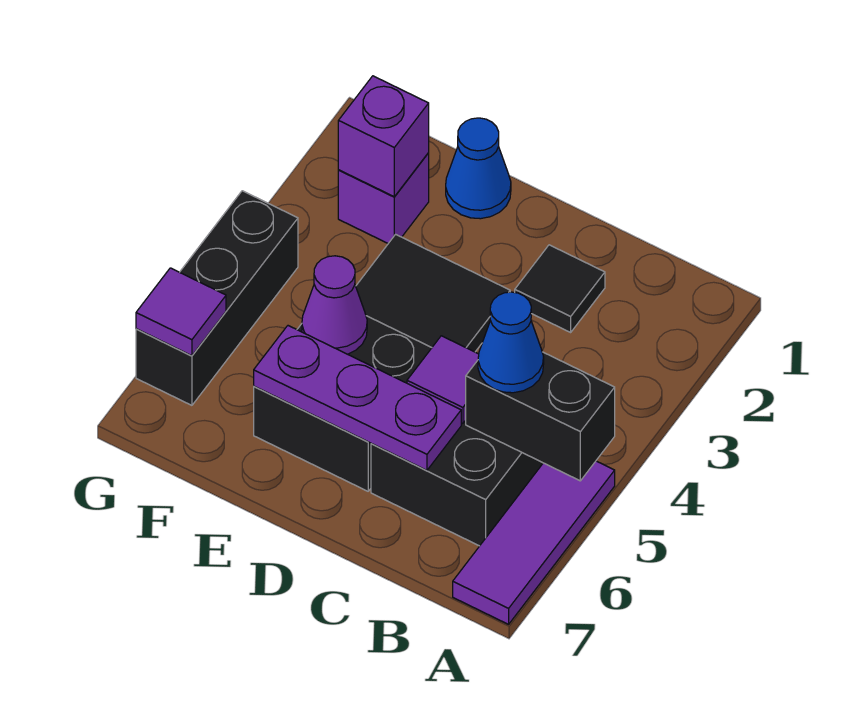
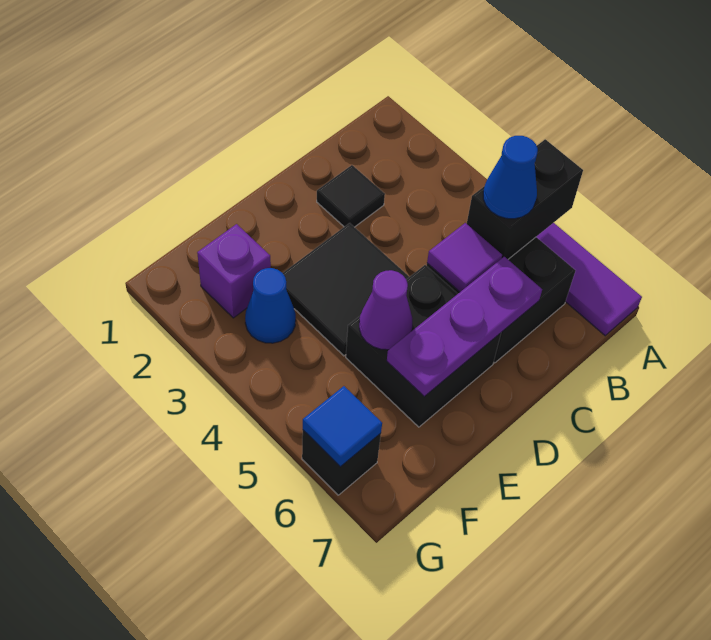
blue cone E1 level 1 -> blue cone F3 level 1
purple brick F2 level 2 -> none
black brick G4:G6 level 1 -> black brick G6 level 1
purple tile G6 level 2 -> blue tile G6 level 2

